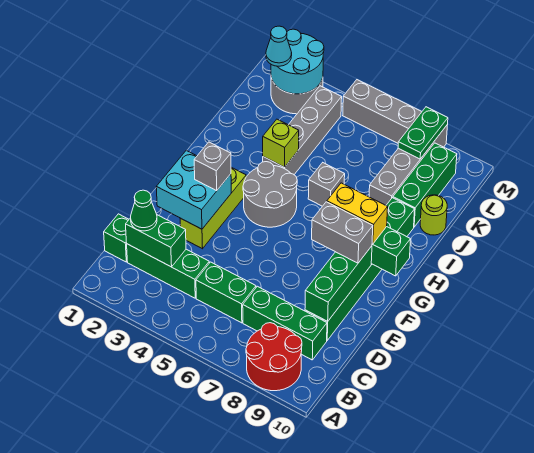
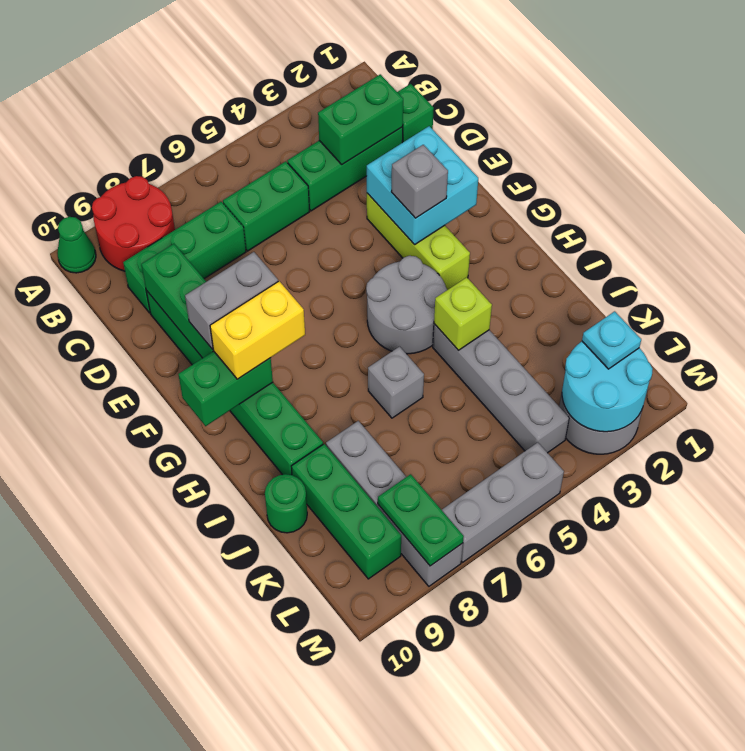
green cone C2 level 3 -> green cone A10 level 1
lime round brick J10 level 1 -> green round brick J10 level 1
cyan cone L2 level 3 -> cyan plate L2 level 3

